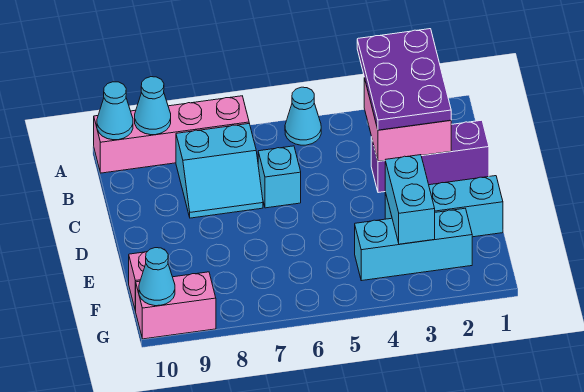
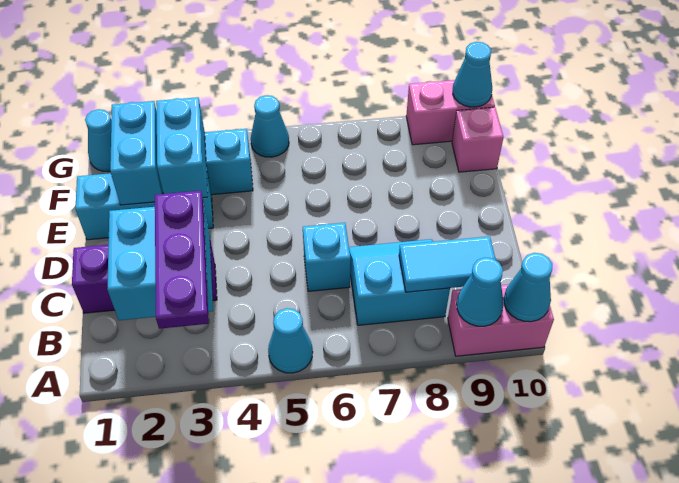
purple plate A2:C3 level 3 -> purple plate A3:C3 level 3
pink brick A7:A10 level 1 -> pink brick A9:A10 level 1
pink brick B2:C3 level 2 -> cyan brick B2:C3 level 2
none -> cyan tile B8:B9 level 2
none -> cyan brick E2:F2 level 2
none -> cyan cone G1 level 1
none -> cyan cone G5 level 1

